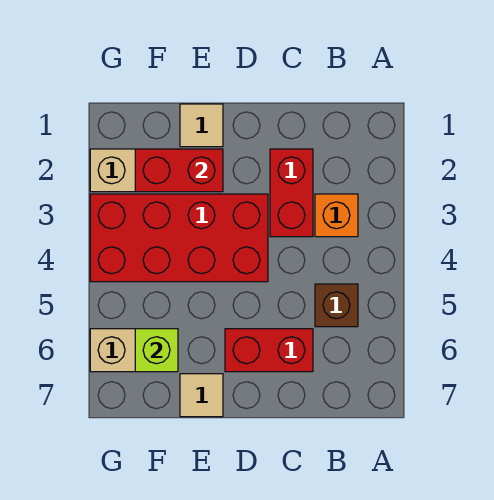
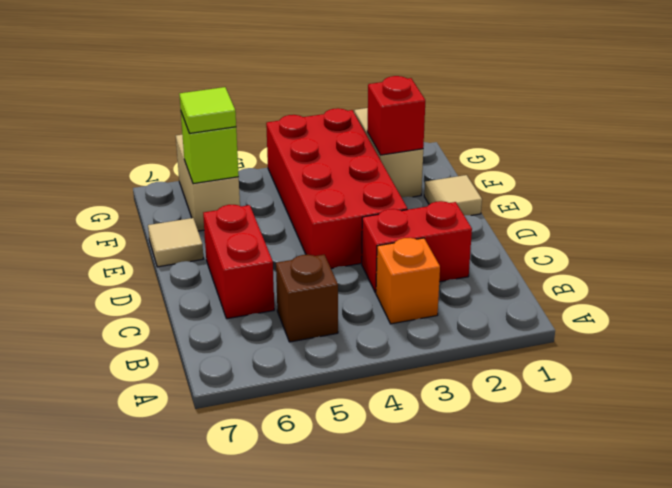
red brick E2:F2 level 2 -> red brick F2 level 2
none -> lime tile F6 level 3

